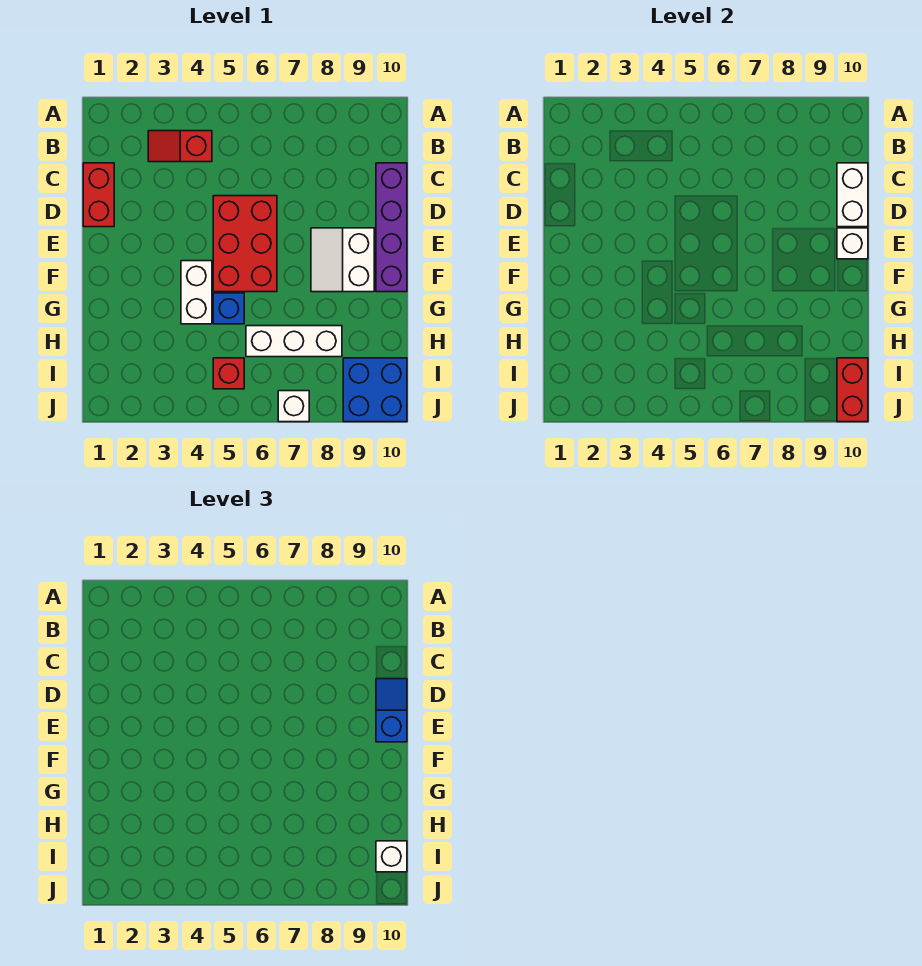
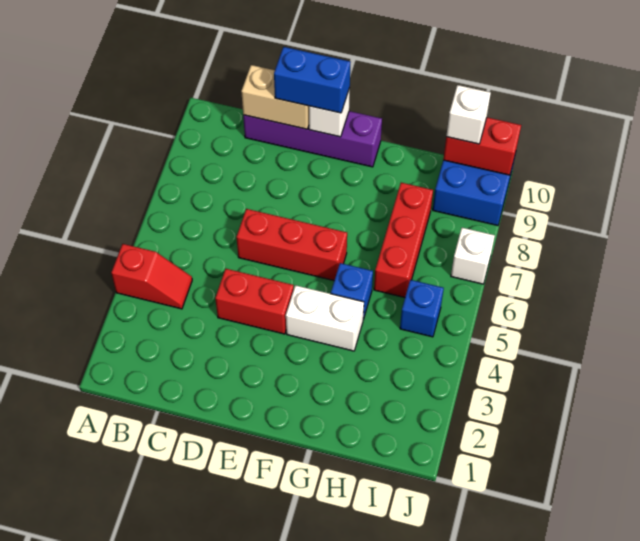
red slope B3:B4 level 1 top 4 -> red slope A4:B4 level 1 top A
red brick C1:D1 level 1 -> red brick D4:E4 level 1
white brick C10:D10 level 2 -> tan brick C10:D10 level 2
red brick D5:F6 level 1 -> red brick D6:F6 level 1
blue slope D10:E10 level 3 top E -> blue brick D10:E10 level 3
white slope E8:F9 level 1 top 9 -> none
white brick H6:H8 level 1 -> red brick H6:H8 level 1
red brick I5 level 1 -> blue brick I5 level 1

